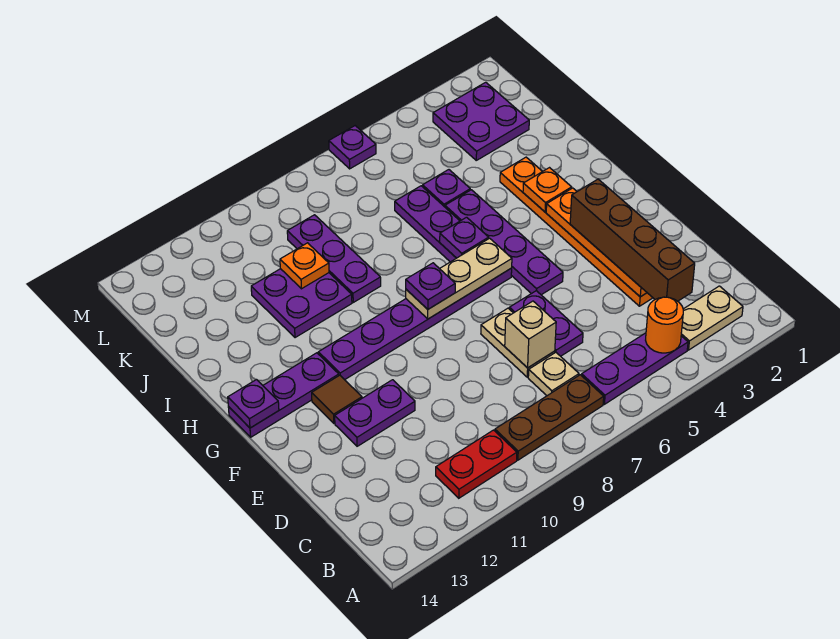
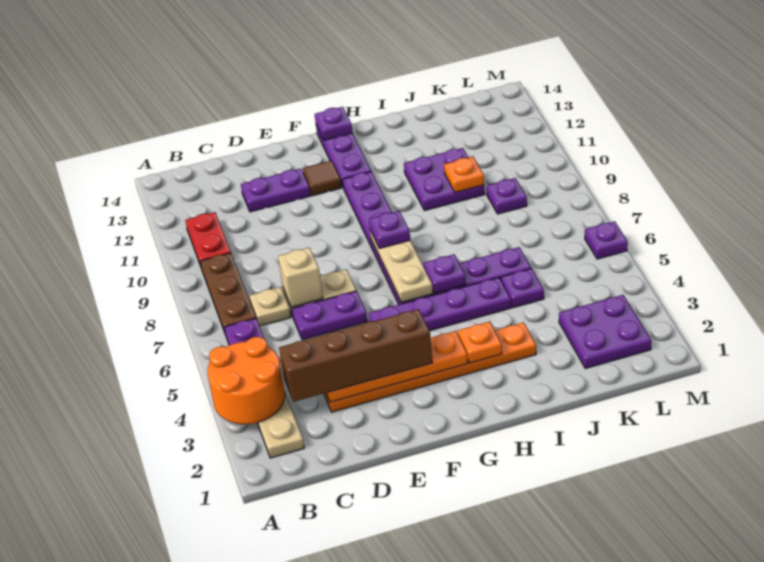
orange round brick B4 level 2 -> orange round brick A3:B4 level 2
purple plate E11:E12 level 1 -> purple plate D12:E12 level 1
purple plate I9:K9 level 1 -> purple plate K9 level 1

